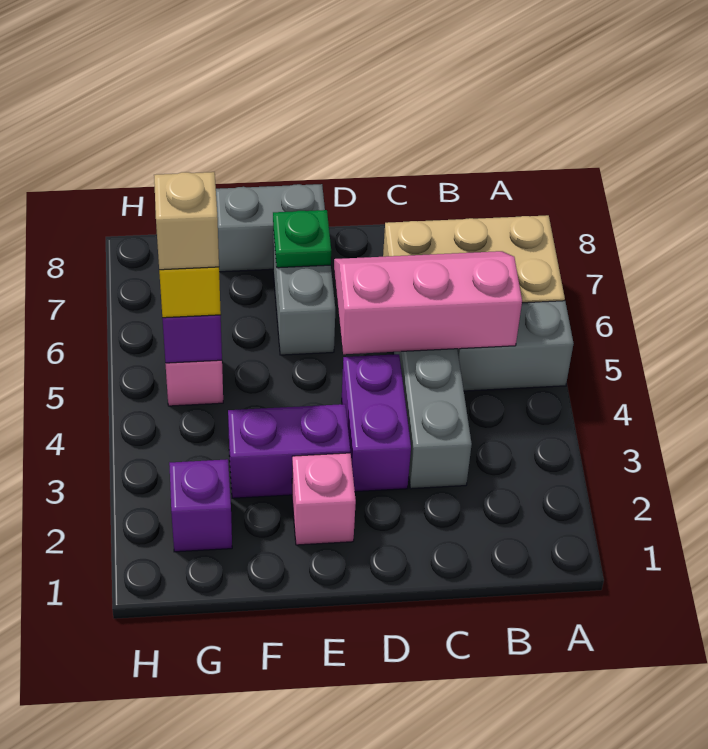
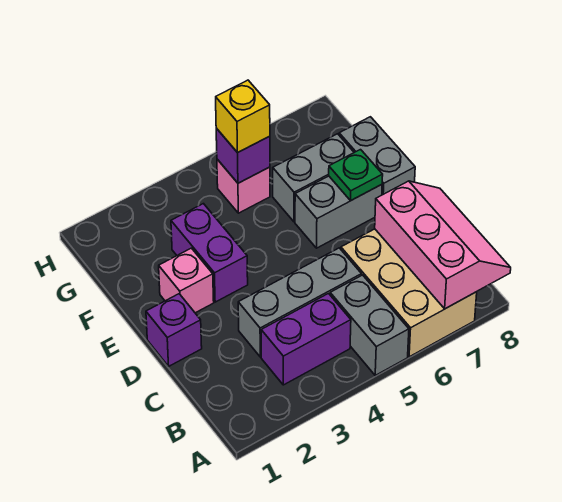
pink slope B5:D6 level 2 top 5 -> pink slope A7:C8 level 2 top 7
purple brick D3:D4 level 1 -> purple brick B3:B4 level 1
none -> grey brick F6:F7 level 1
purple brick G2 level 1 -> purple brick D1 level 1
tan brick G5 level 4 -> none

